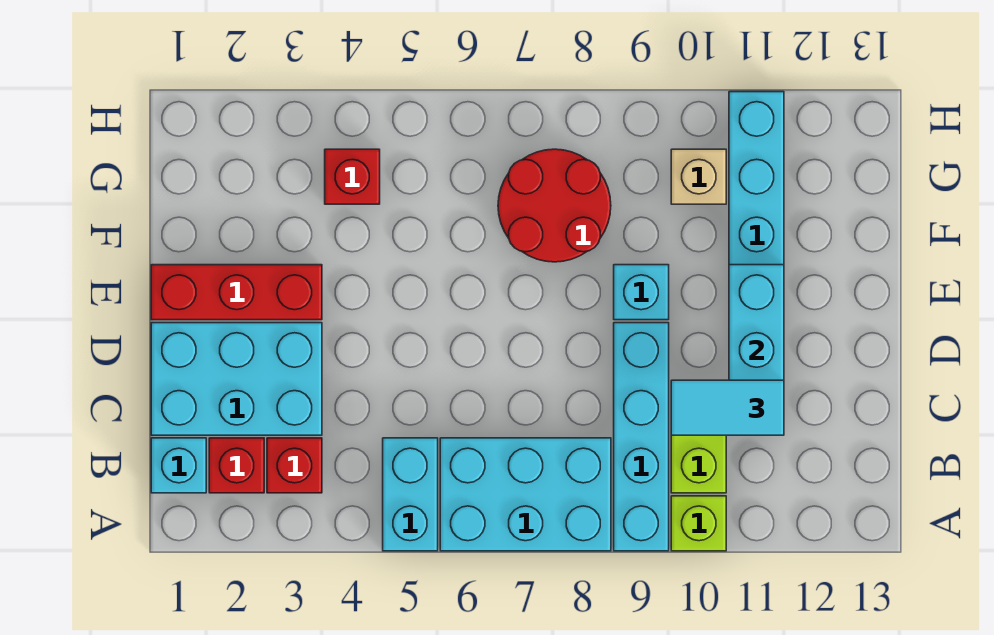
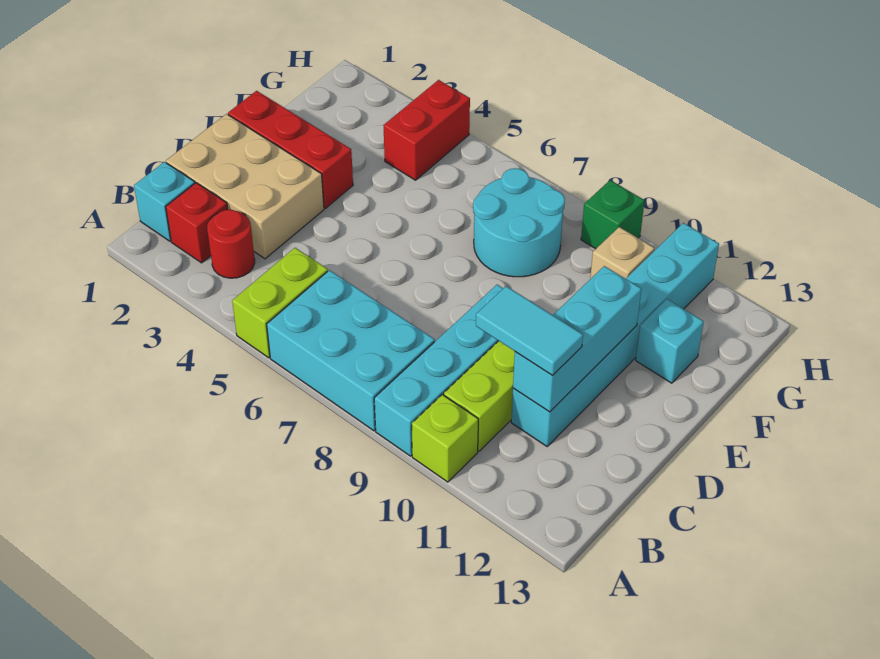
cyan brick A5:B5 level 1 -> lime brick A5:B5 level 1
red brick B3 level 1 -> red round brick B3 level 1
cyan brick C1:D3 level 1 -> tan brick C1:D3 level 1
cyan brick E9 level 1 -> cyan brick F12 level 1
red round brick F7:G8 level 1 -> cyan round brick F7:G8 level 1
red brick G4 level 1 -> red brick G4:H4 level 1
none -> green brick H9 level 1

